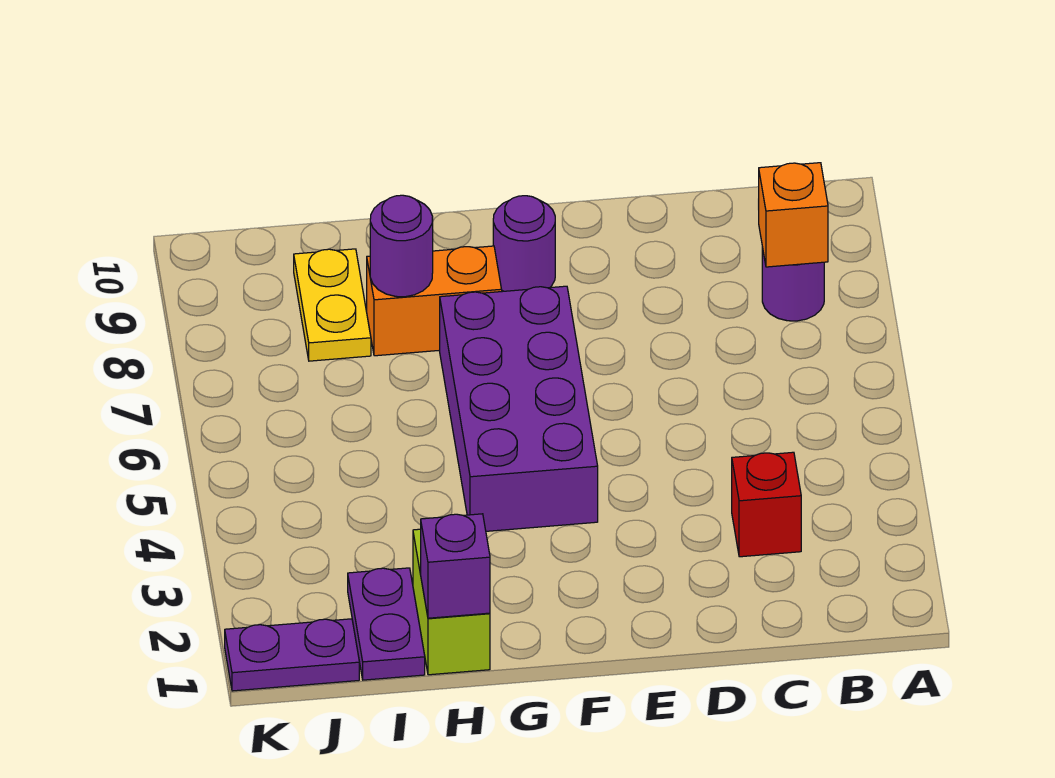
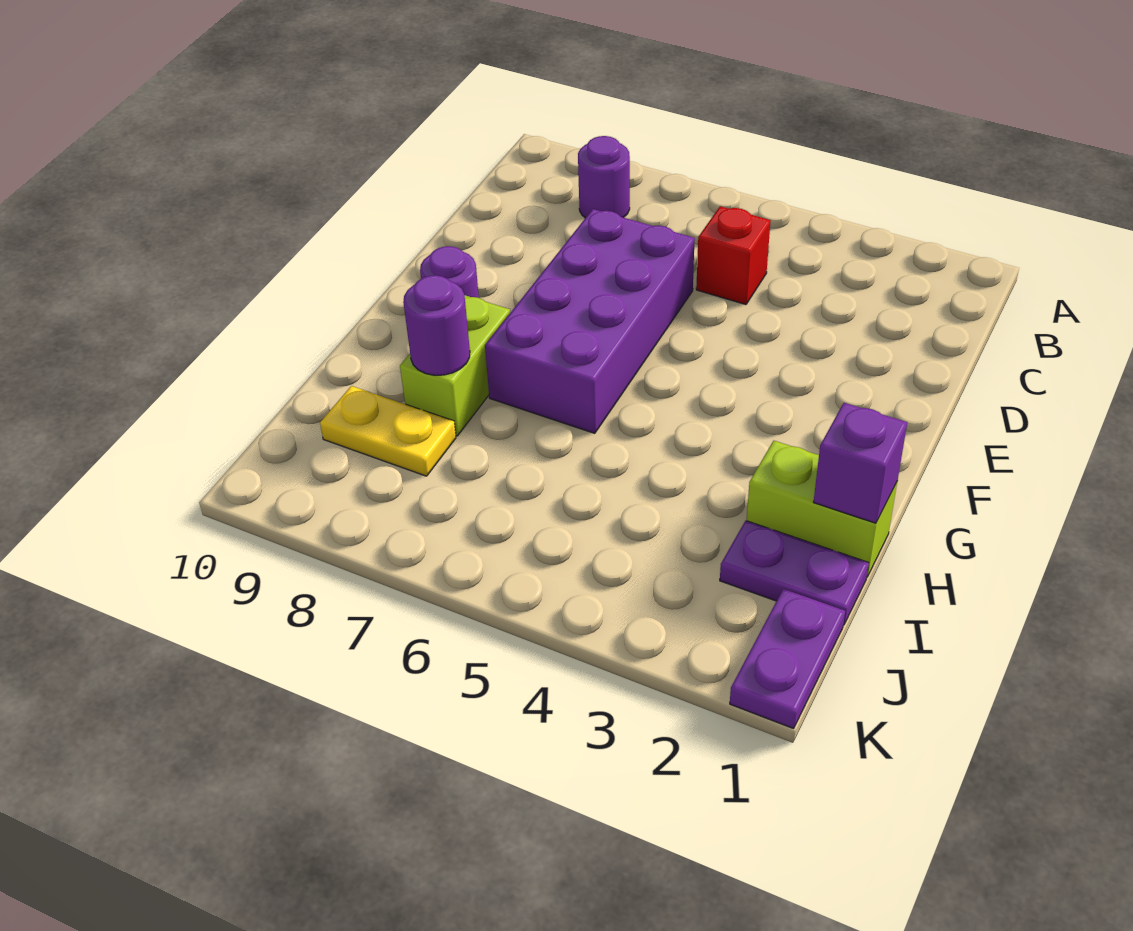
orange brick B8 level 2 -> none
red brick C3 level 1 -> red brick C5 level 1
purple brick F4:G7 level 1 -> purple brick D6:G7 level 1
orange brick G8:H8 level 1 -> lime brick G8:H8 level 1

